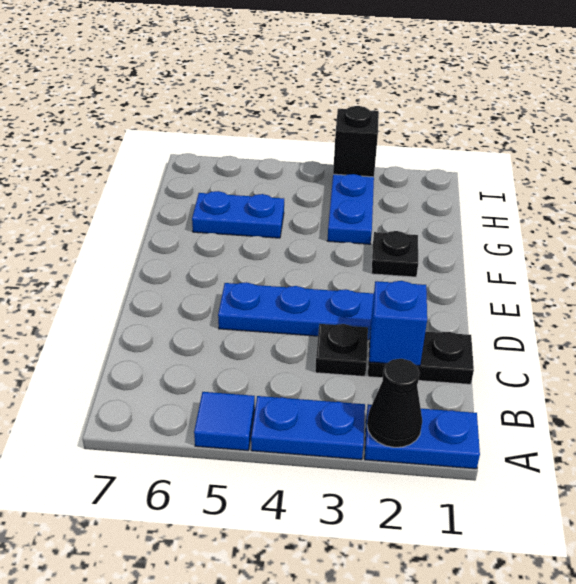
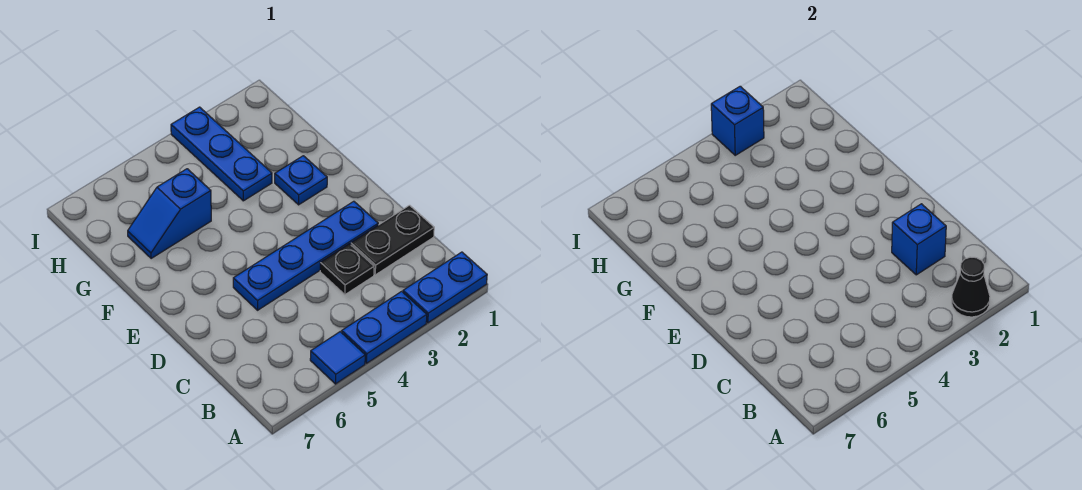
black plate F2 level 1 -> blue plate F2 level 1
blue plate G5:G6 level 1 -> blue slope G5:G6 level 1 top 5
black brick I3 level 2 -> blue brick I3 level 2

